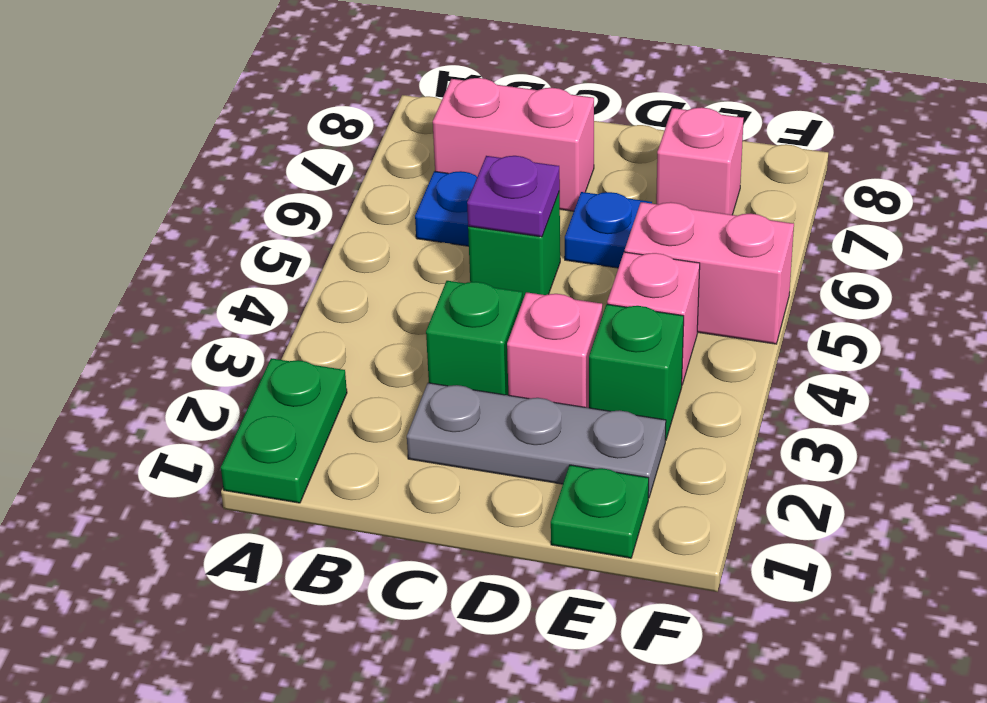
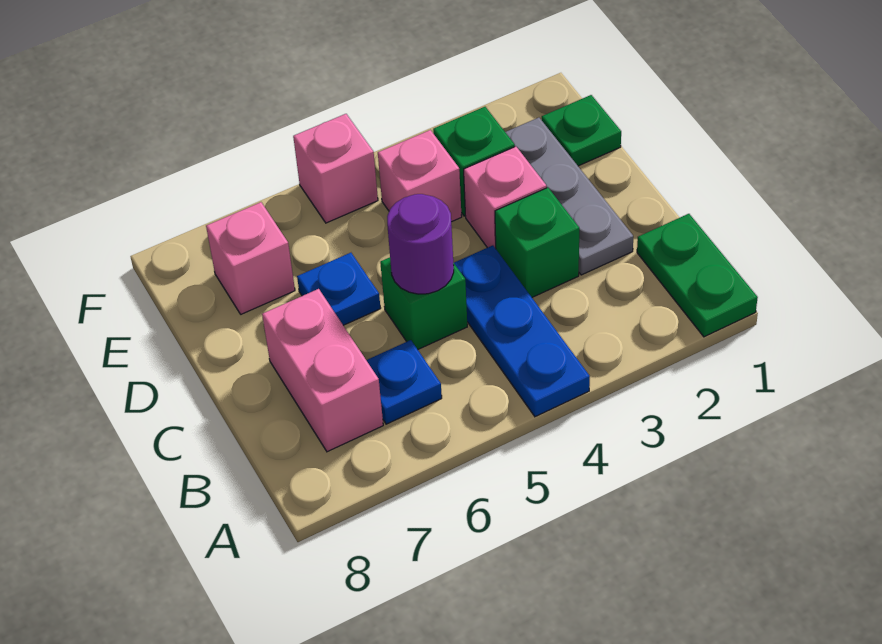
green plate A1:A2 level 1 -> green plate A1:B1 level 1
none -> blue plate A4:C4 level 1
purple plate C5 level 2 -> purple round brick C5 level 2
pink brick E5:F5 level 1 -> pink brick F5 level 1

